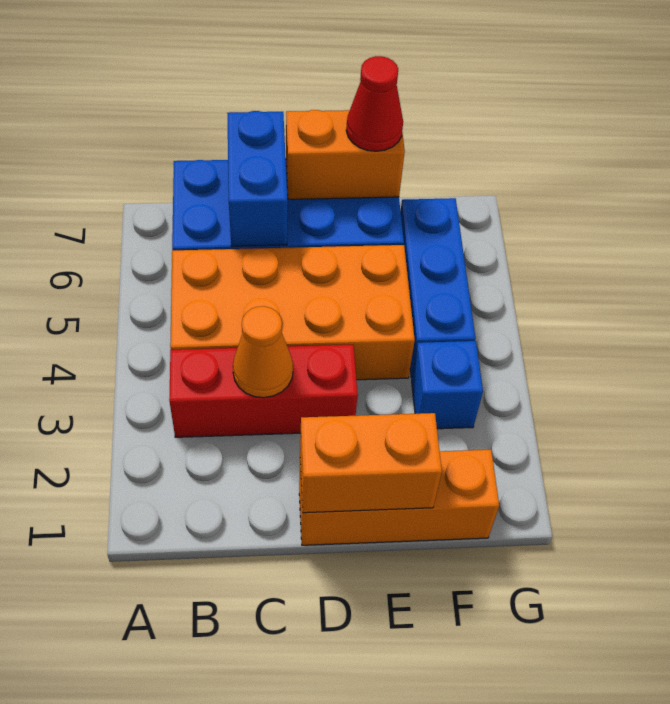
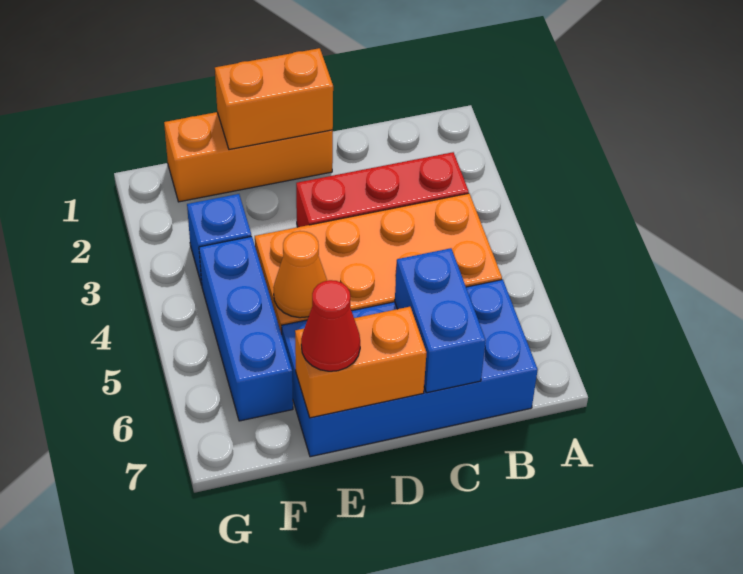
orange cone C3 level 2 -> orange cone E5 level 2

